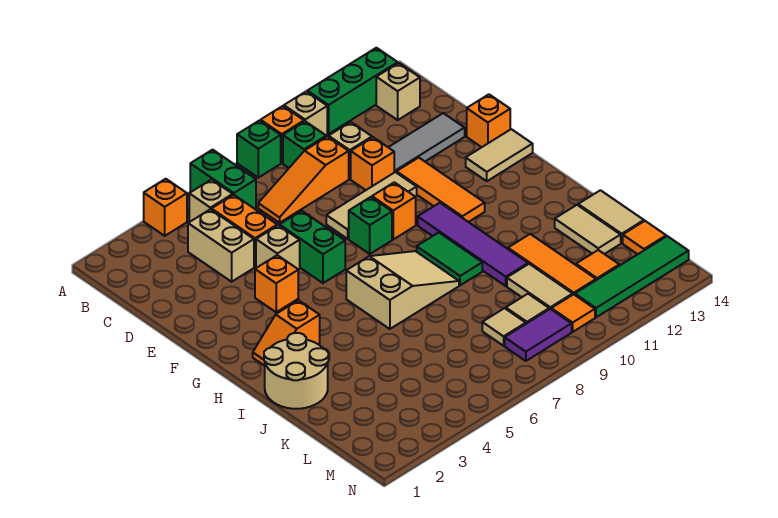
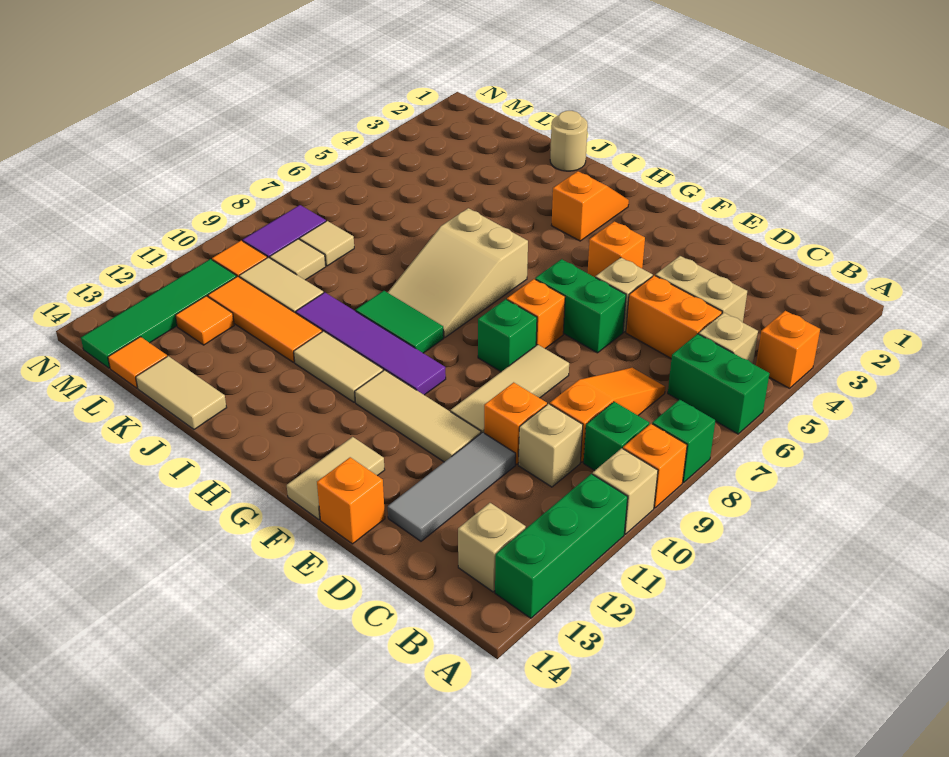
orange tile E11:G11 level 1 -> tan tile E11:G11 level 1
orange brick F9 level 1 -> orange brick F7 level 1
tan round brick I1:J2 level 1 -> tan round brick J1 level 1
tan tile J13:K13 level 1 -> tan tile H11:I11 level 1

